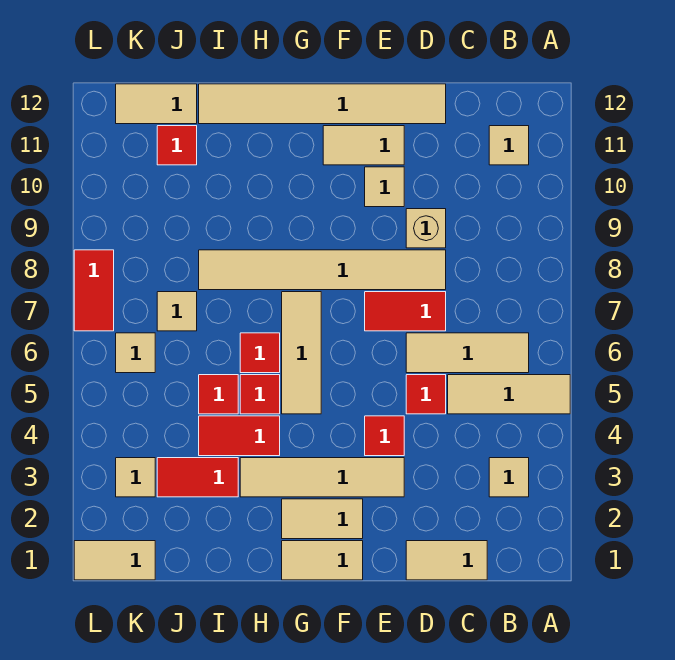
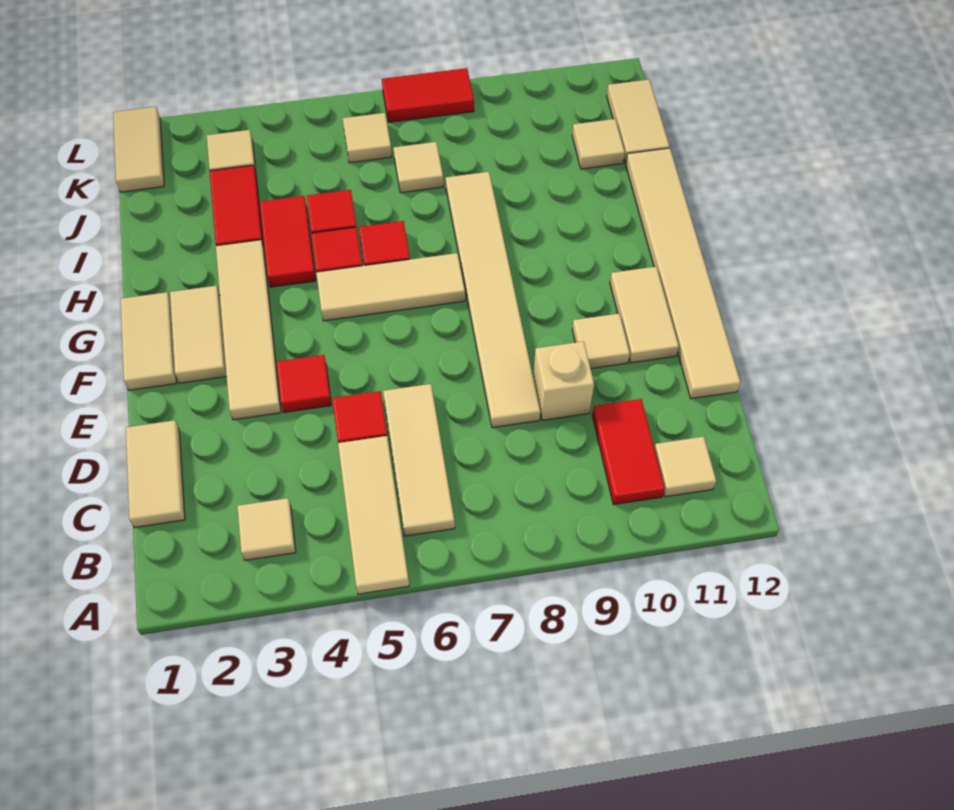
red tile D7:E7 level 1 -> red tile B10:C10 level 1
red tile J11 level 1 -> tan tile J11 level 1

